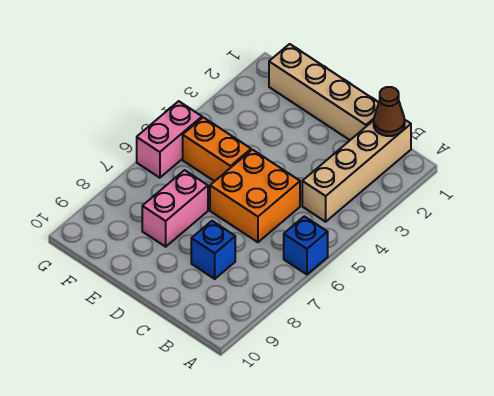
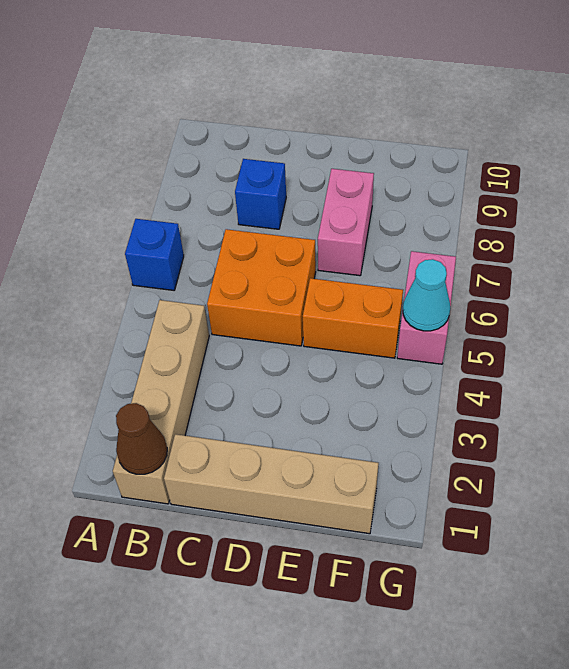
none -> cyan cone G5 level 2

